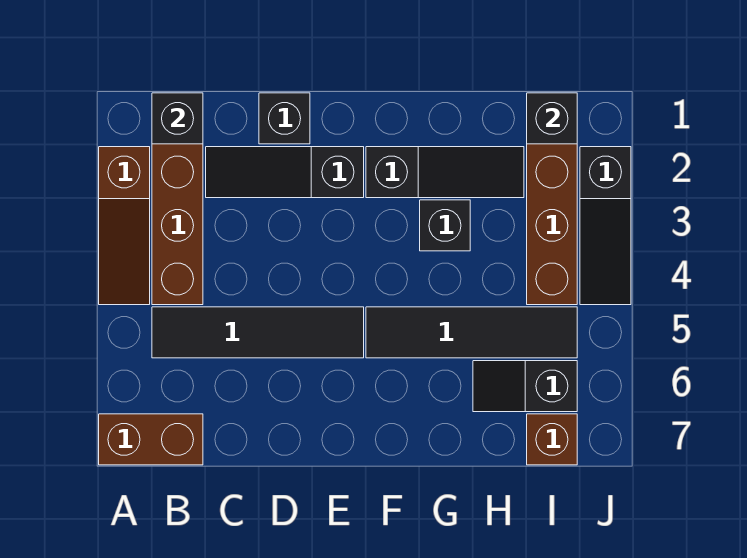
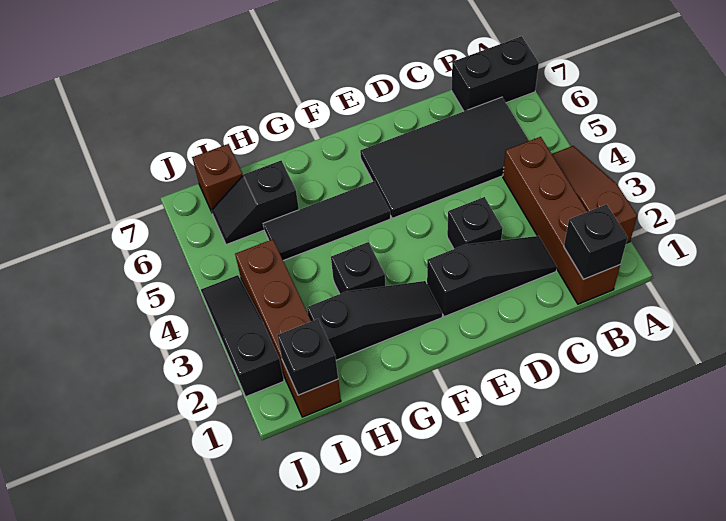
brown brick A7:B7 level 1 -> black brick A7:B7 level 1
black tile B5:E5 level 1 -> black tile B5:E6 level 1
black brick D1 level 1 -> black brick D3 level 1
black slope F2:H2 level 1 top F -> black slope F2:H2 level 1 top H
black tile F5:I5 level 1 -> black tile F5:H5 level 1
black slope H6:I6 level 1 top I -> black slope H6:I6 level 1 top H

